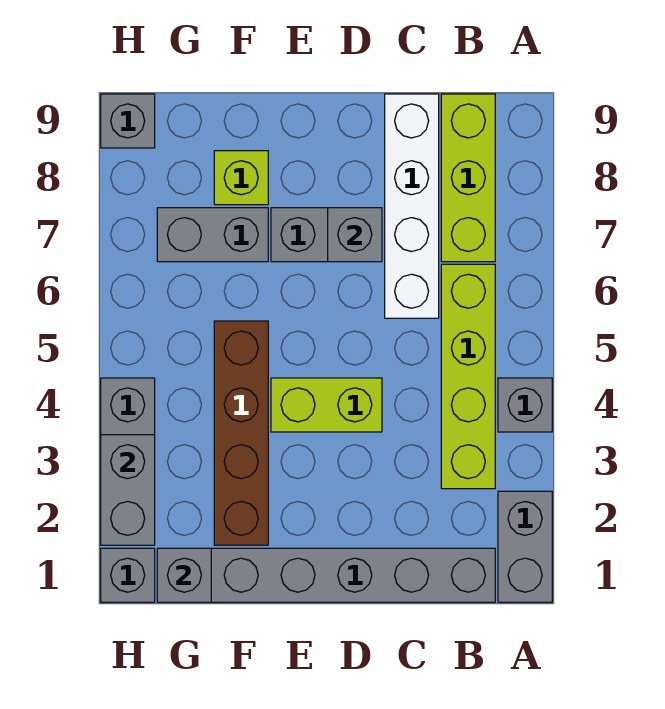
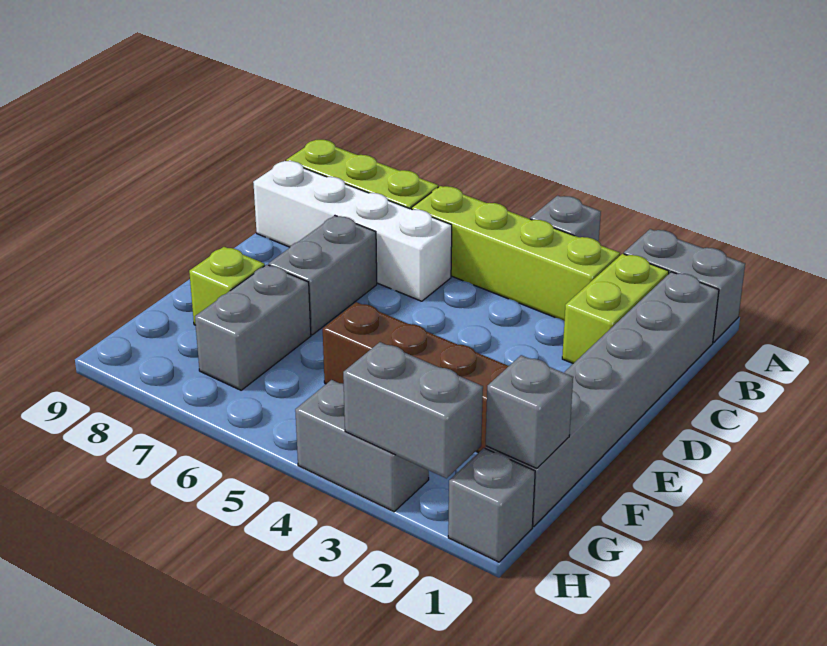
lime brick D4:E4 level 1 -> lime brick B2:C2 level 1
grey brick D7 level 2 -> none
grey brick H9 level 1 -> none

